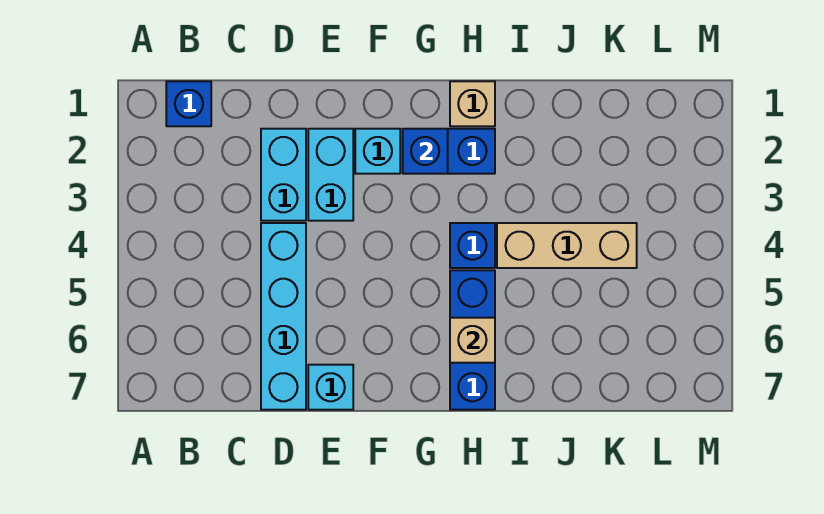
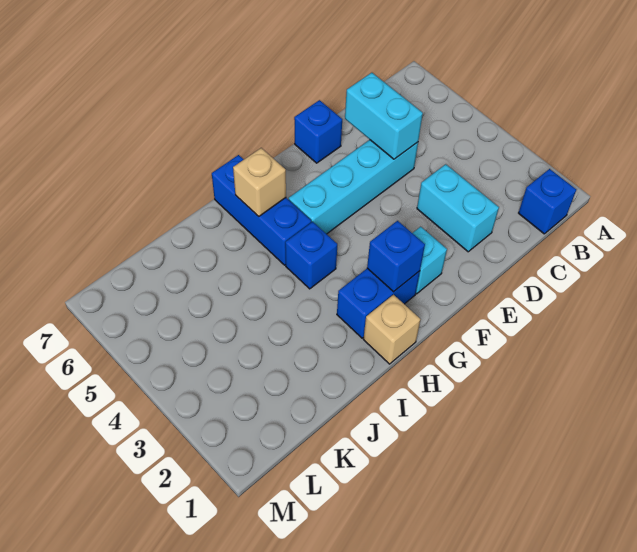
cyan brick D4:D7 level 1 -> cyan brick D5:G5 level 1
cyan brick E2:E3 level 1 -> cyan brick D5:D6 level 2
cyan brick E7 level 1 -> blue brick E7 level 1
tan brick I4:K4 level 1 -> none

